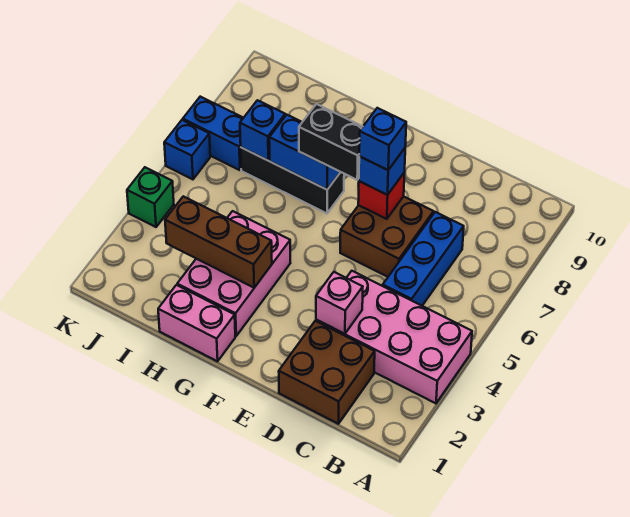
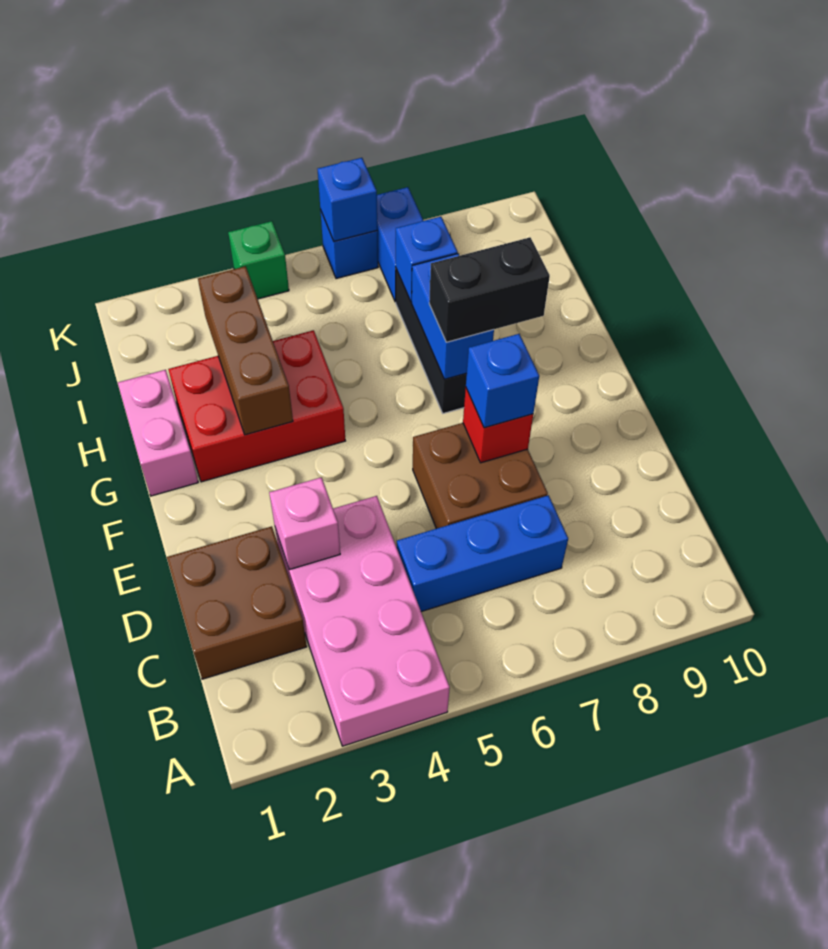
blue brick E7 level 4 -> blue brick K6 level 2
black brick F7:G7 level 3 -> black brick G7:G8 level 3
pink brick G2:H4 level 1 -> red brick G2:H4 level 1

